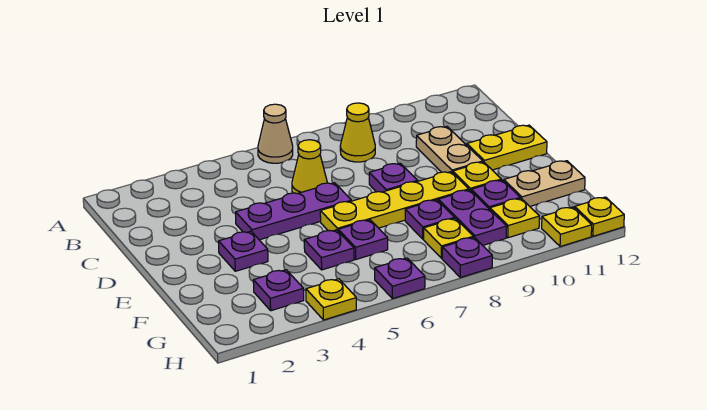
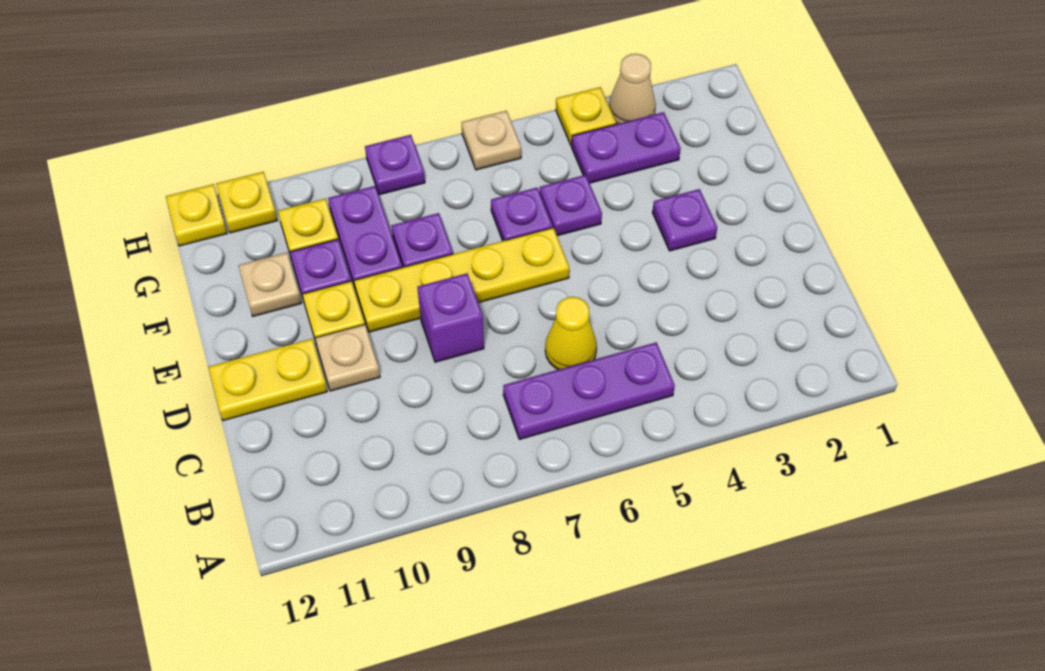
tan cone A6 level 1 -> tan cone H3 level 1
yellow cone B8 level 1 -> none
tan plate C10:D10 level 1 -> tan plate D10 level 1
purple plate D4:D6 level 1 -> purple plate B5:B7 level 1
purple plate D8 level 1 -> purple brick D8 level 1
tan plate F11:F12 level 1 -> tan plate F11 level 1
purple plate G3 level 1 -> purple plate G3:G4 level 1
yellow plate G8 level 1 -> none
purple plate H6 level 1 -> tan plate H6 level 1

